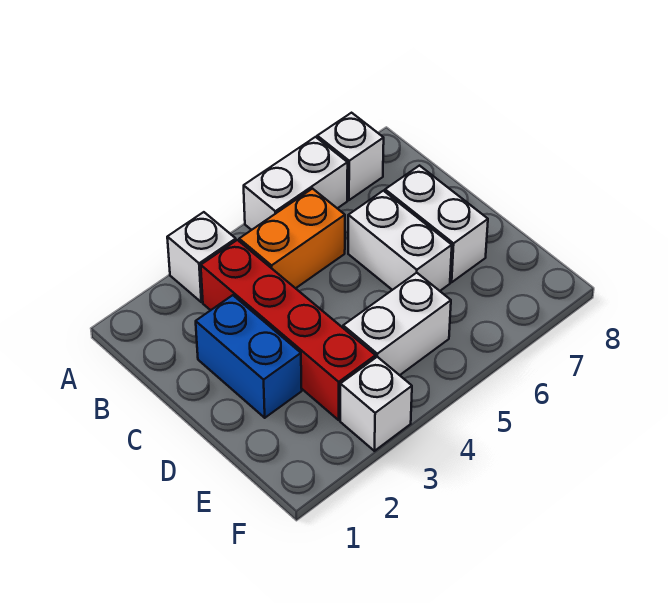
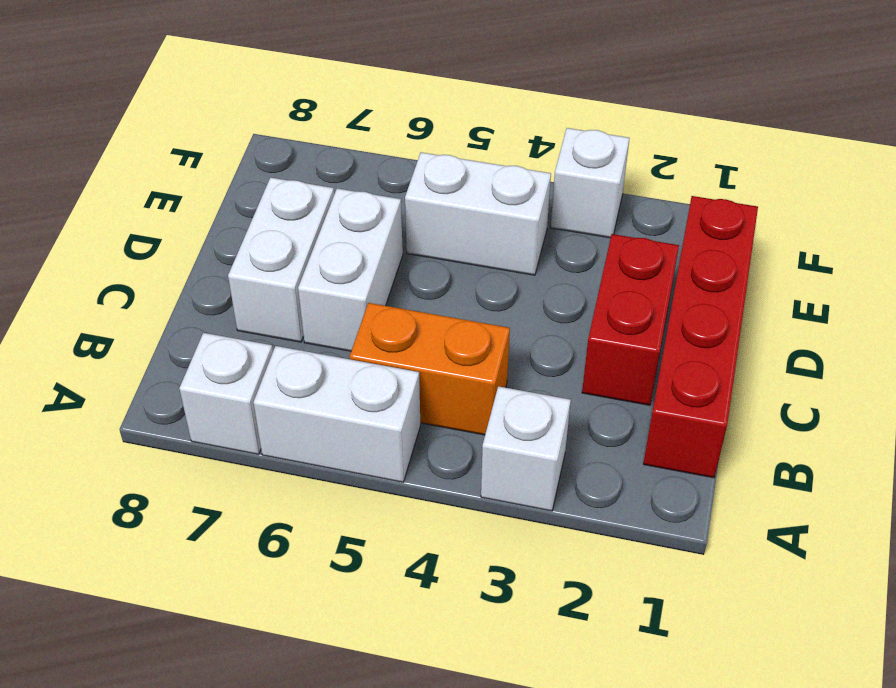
red brick B3:E3 level 1 -> red brick B1:E1 level 1
blue brick C2:D2 level 1 -> red brick C2:D2 level 1

